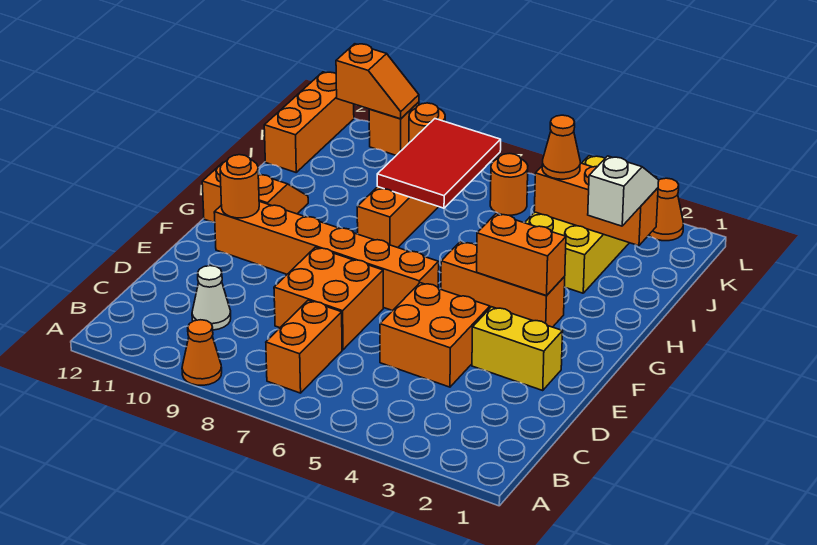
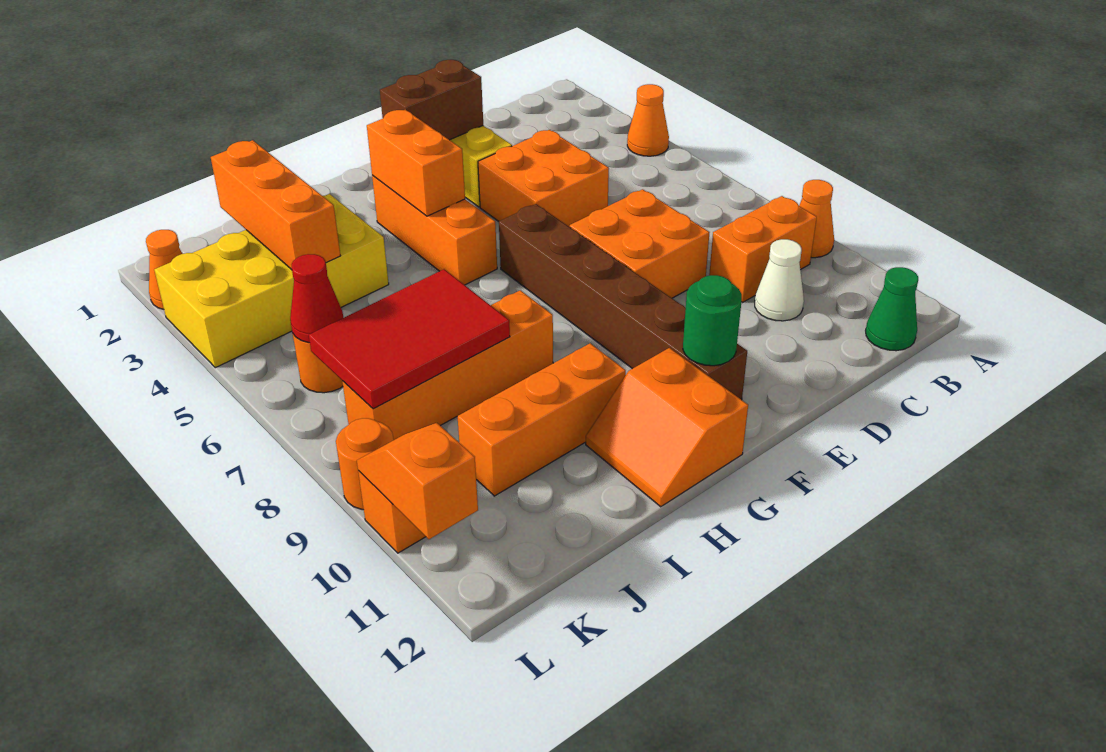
orange brick B7:C7 level 1 -> orange brick B9:C9 level 1
none -> green cone B12 level 1
none -> brown brick E2:F2 level 2
orange brick F6:F11 level 1 -> brown brick F6:F11 level 1
orange round brick F11 level 2 -> green round brick F11 level 2
white slope I2:J2 level 3 top I -> none
orange cone J4 level 3 -> orange cone A4 level 1
orange brick J12:L12 level 1 -> orange brick H10:J10 level 1
none -> red cone K6 level 2

